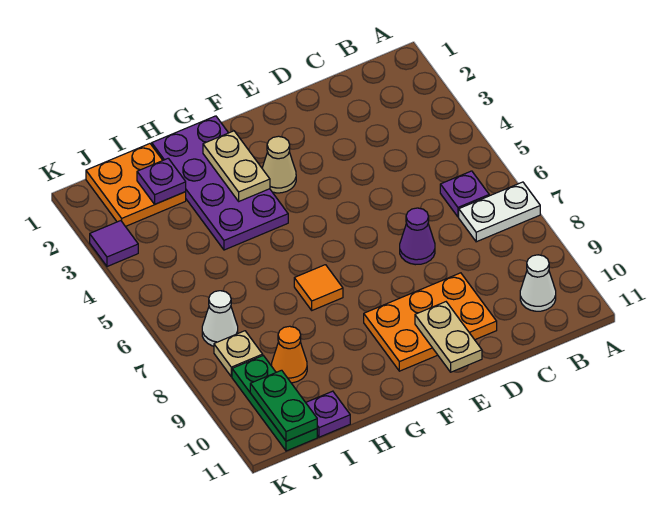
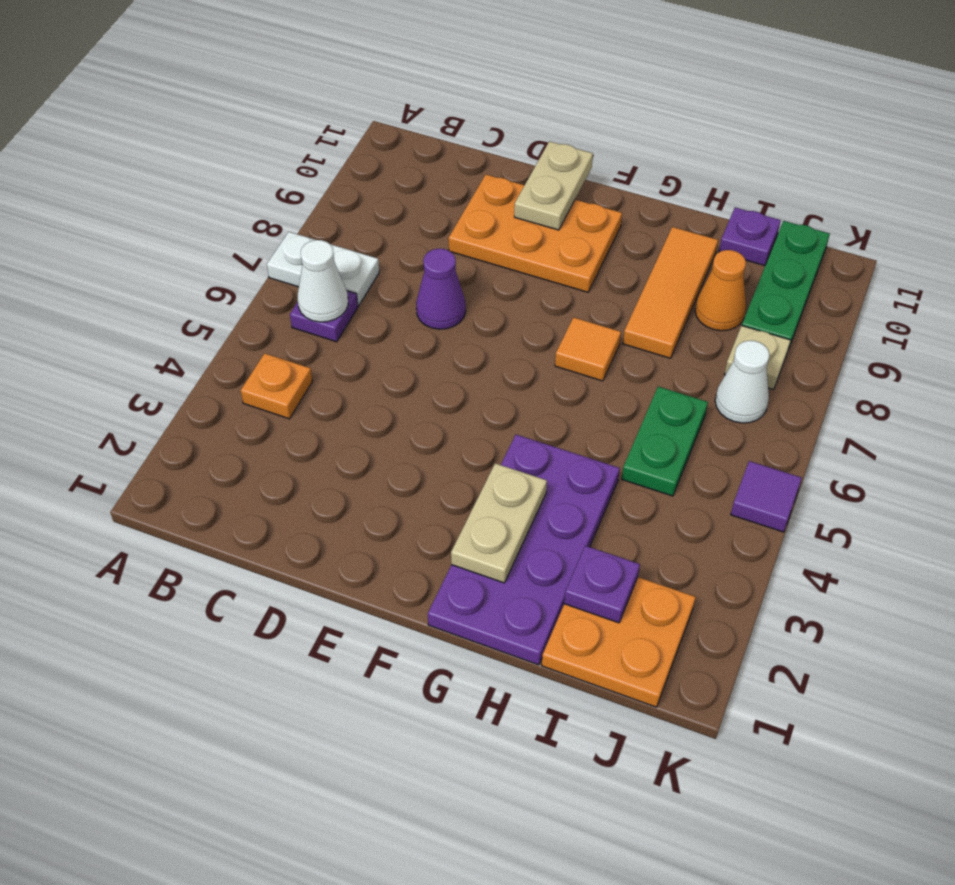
none -> orange plate B4 level 1
white cone B10 level 1 -> white cone B6 level 2
tan cone F3 level 1 -> none
none -> orange tile H8:H10 level 1
green plate J10:J11 level 2 -> green plate I5:I6 level 1
purple tile K3 level 1 -> purple tile K5 level 1

